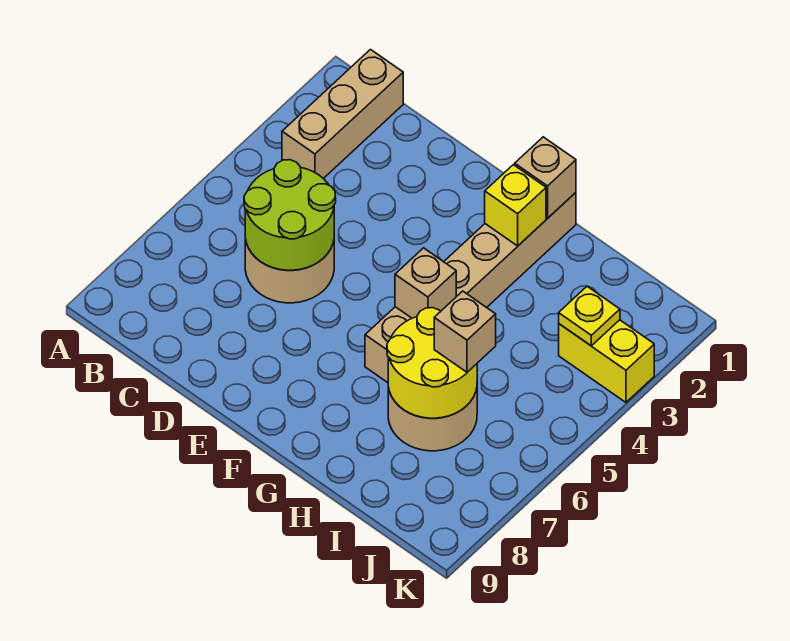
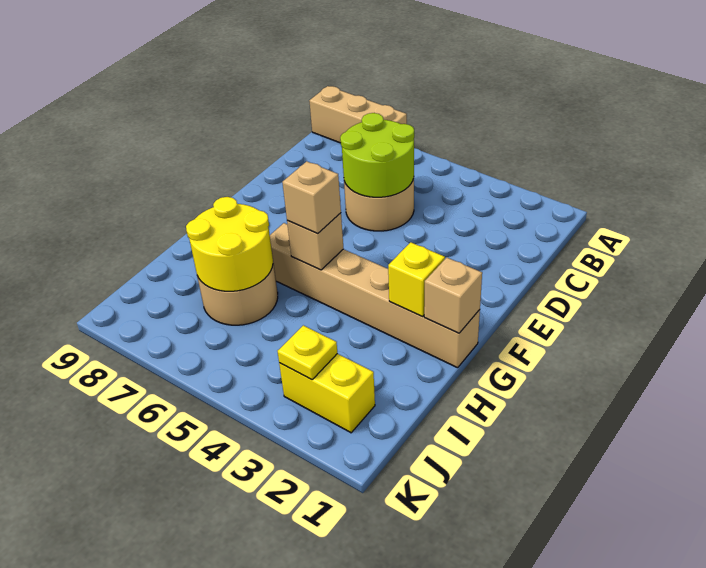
tan brick B1:B3 level 1 -> tan brick A7:A9 level 1
tan brick I6 level 3 -> tan brick G5 level 3
yellow brick J3:K3 level 1 -> yellow brick J2:J3 level 1

